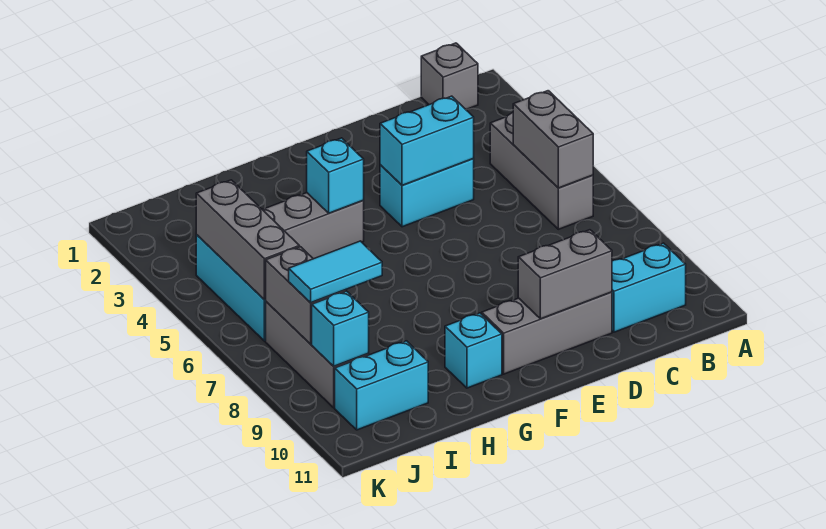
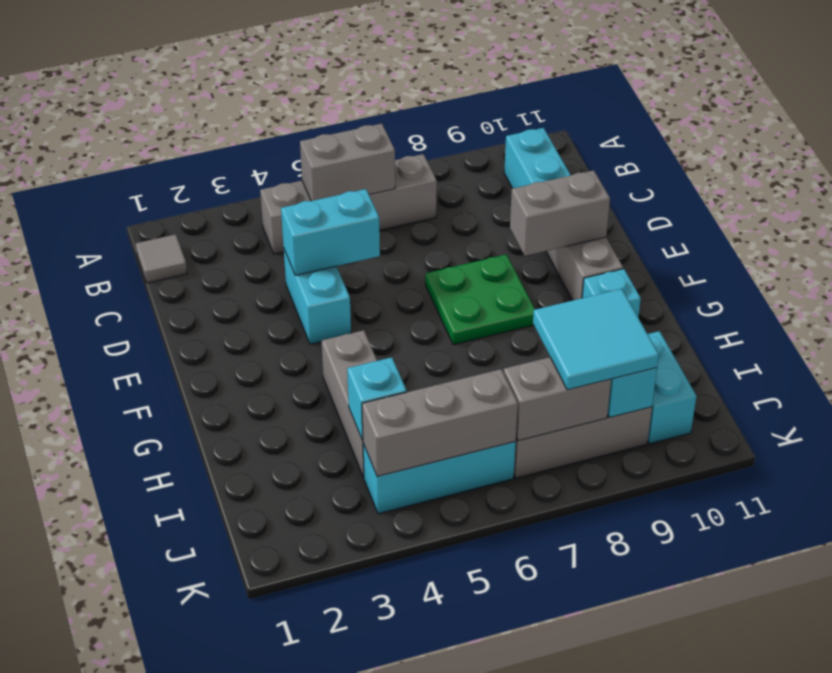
grey brick B1 level 1 -> grey tile B1 level 1
grey brick B4:B6 level 1 -> grey brick B4:B7 level 1
cyan brick D4:E4 level 2 -> cyan brick D4:D5 level 2
grey brick D10:E10 level 2 -> grey brick E9:E10 level 2
none -> green plate E7:F8 level 1
cyan brick G4 level 2 -> cyan brick I4 level 2
cyan tile I8:J8 level 3 -> cyan tile I8:J9 level 3

